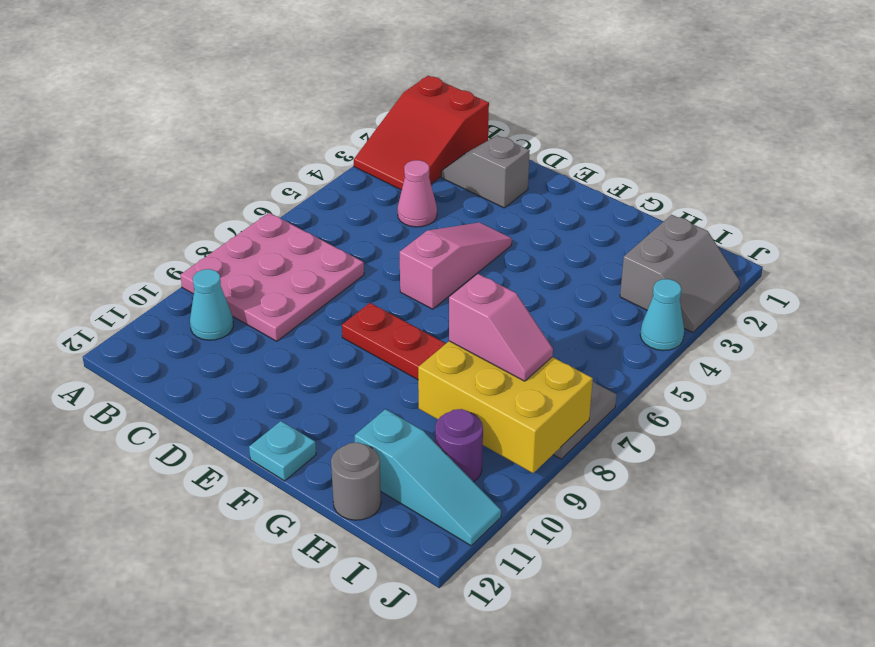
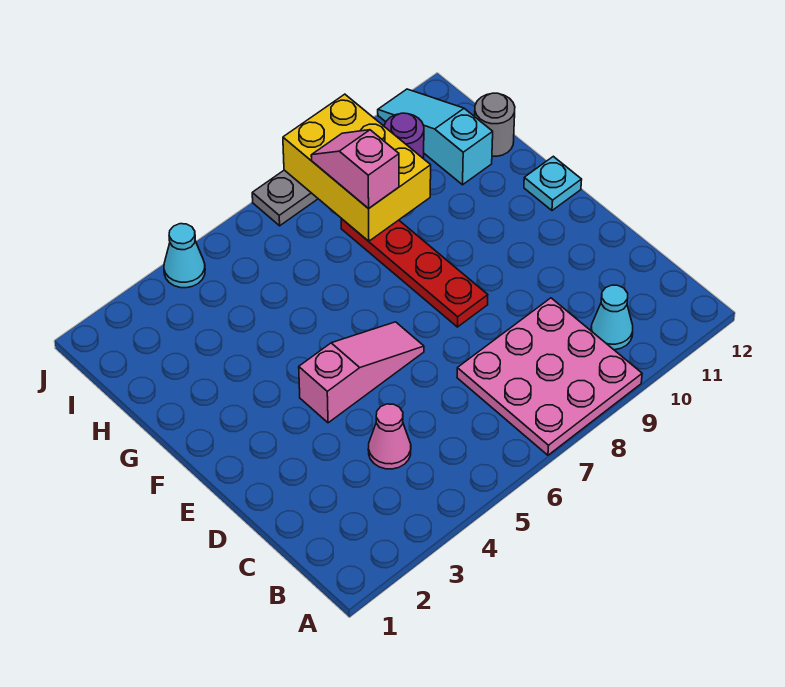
red slope A1:B3 level 1 top 1 -> none
grey slope C2:D2 level 1 top D -> none
pink slope E4:E6 level 1 top 6 -> pink slope E4:E6 level 1 top 4
grey slope I2:J3 level 1 top I -> none

